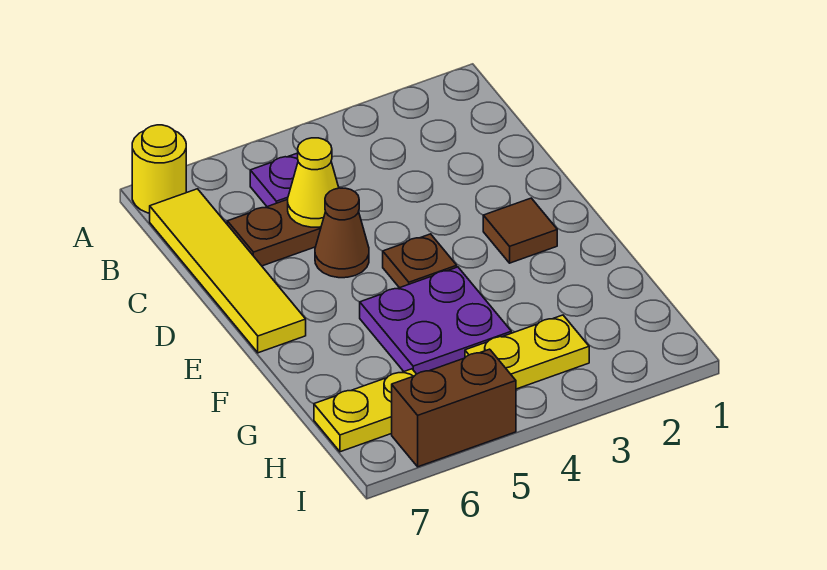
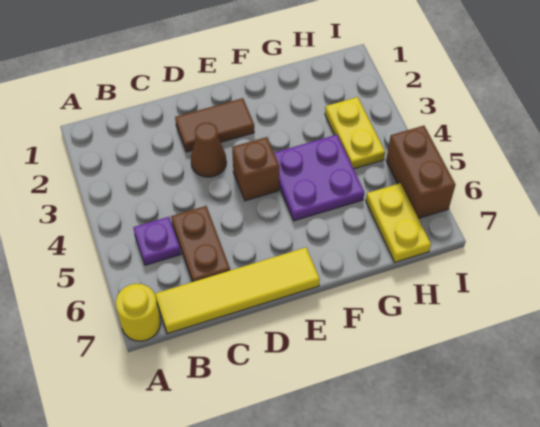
yellow cone C5 level 2 -> none
brown cone D5 level 1 -> brown cone D3 level 1
brown tile E2 level 1 -> brown tile D2:E2 level 1
brown plate E4 level 1 -> brown brick E4 level 1

